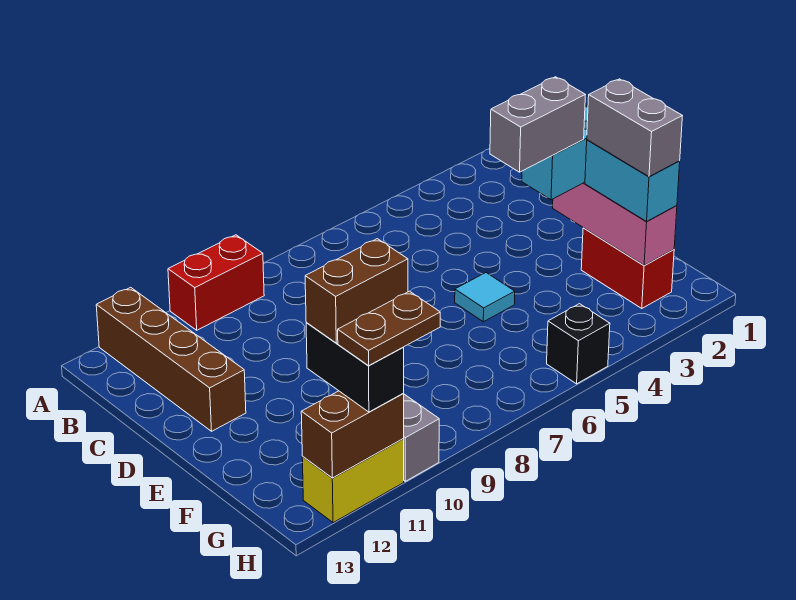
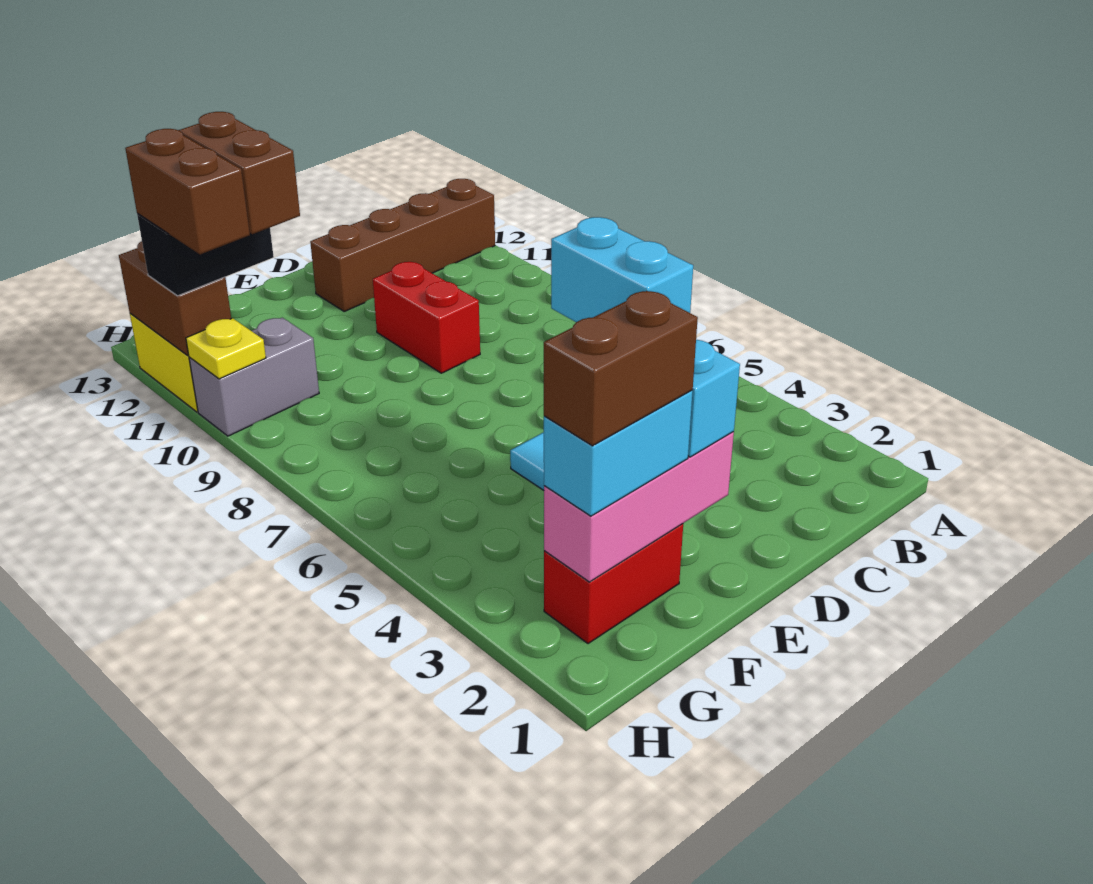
red brick A9:A10 level 1 -> red brick D9:D10 level 1
grey brick E3:E4 level 4 -> cyan brick E3:E4 level 4
grey brick F2:G2 level 4 -> brown brick F2:G2 level 4
black brick H5 level 1 -> none
none -> yellow plate H10 level 2
brown plate H10:H11 level 4 -> brown brick H10:H11 level 4

